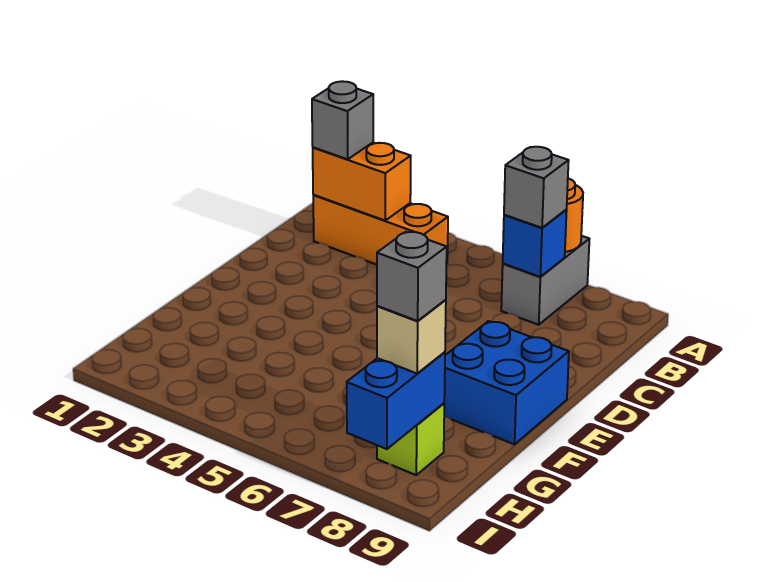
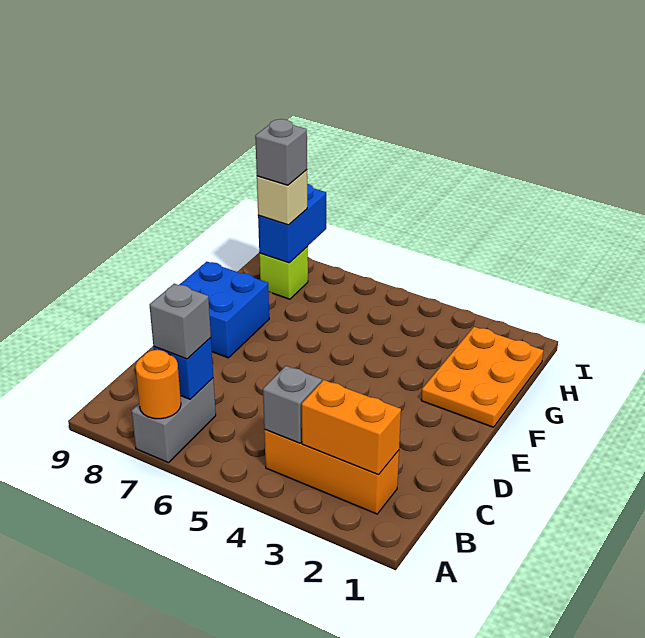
grey brick B2 level 3 -> grey brick B4 level 2
none -> orange plate F1:H2 level 1

